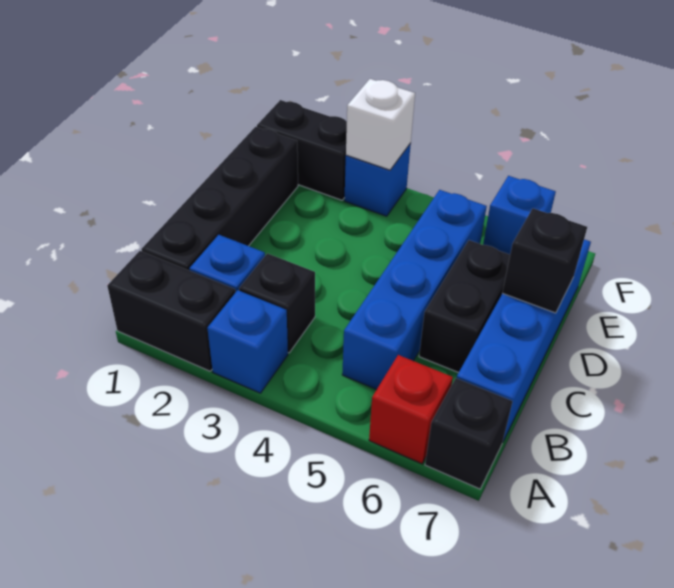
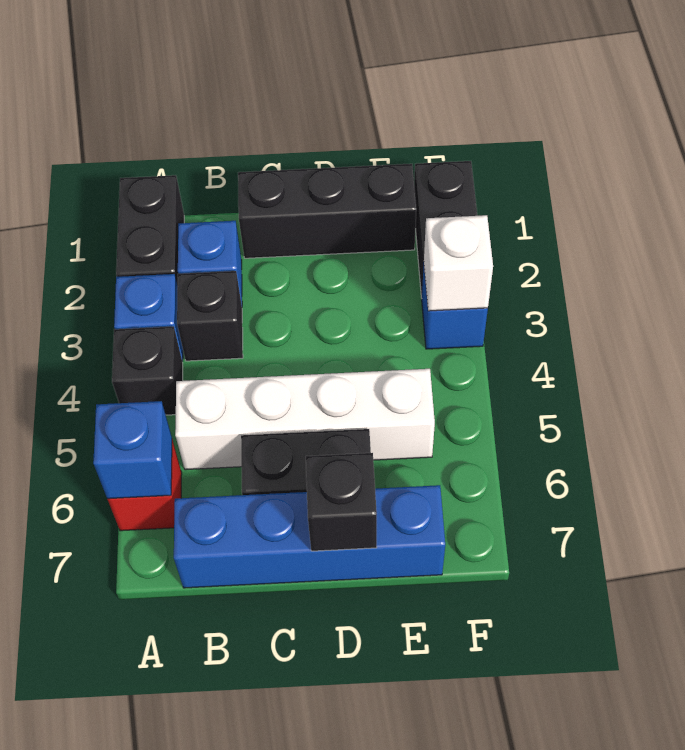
black brick A7 level 1 -> black brick A4 level 1
black brick B1:E1 level 1 -> black brick C1:E1 level 1
blue brick B5:E5 level 1 -> white brick B5:E5 level 1
blue brick F6 level 1 -> blue brick A6 level 2

